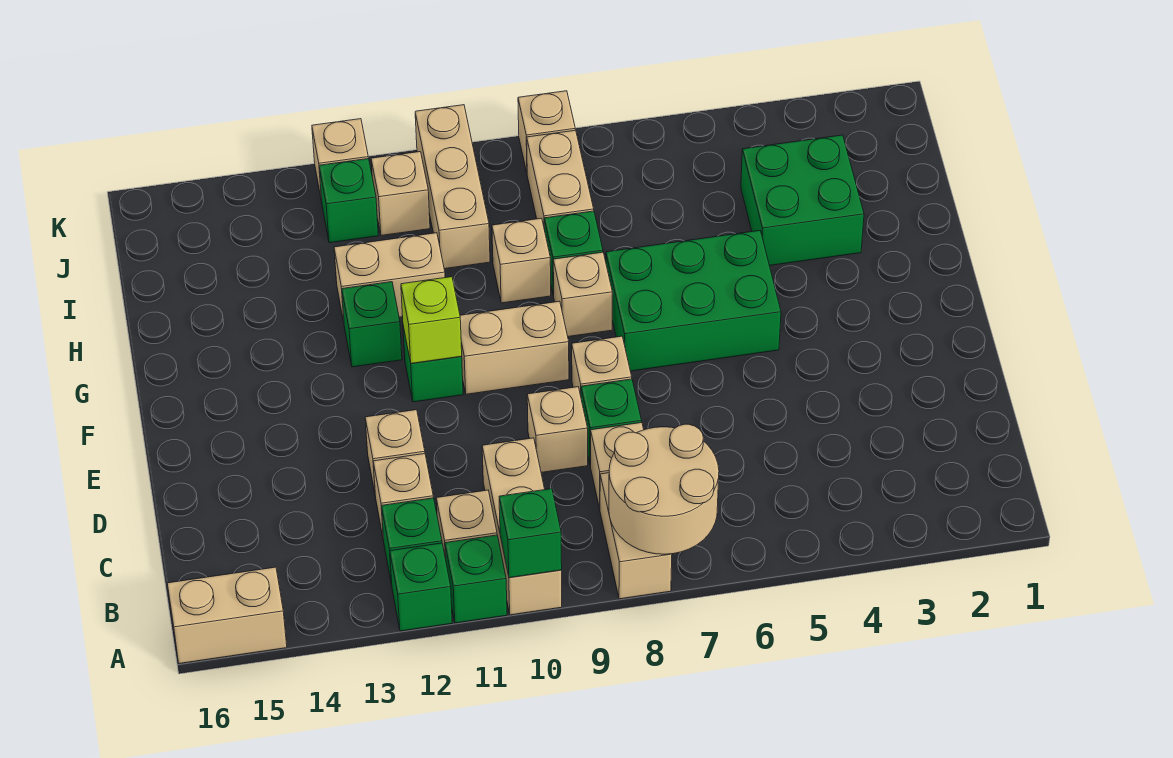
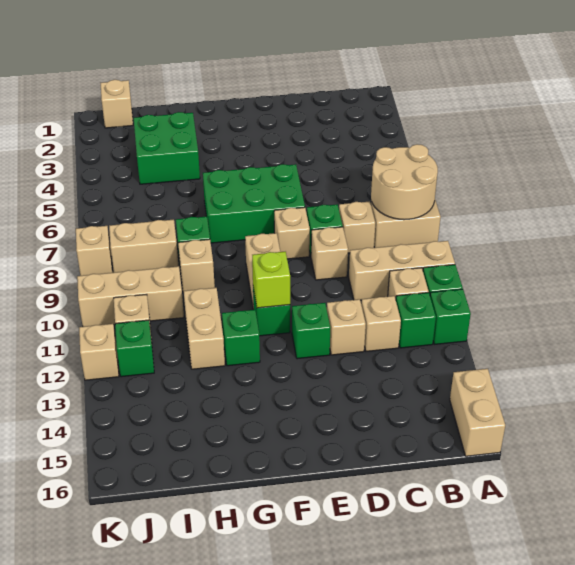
green brick A10 level 2 -> green brick E12 level 1
green brick F5:G7 level 1 -> green brick E6:G7 level 1
tan brick G8 level 1 -> tan brick J1 level 1

